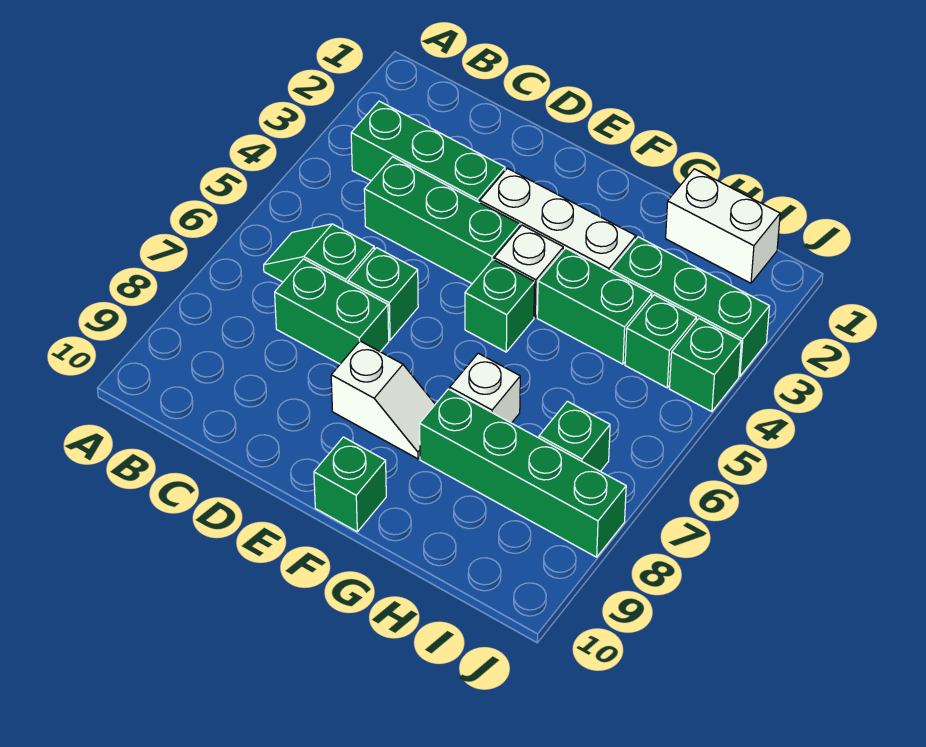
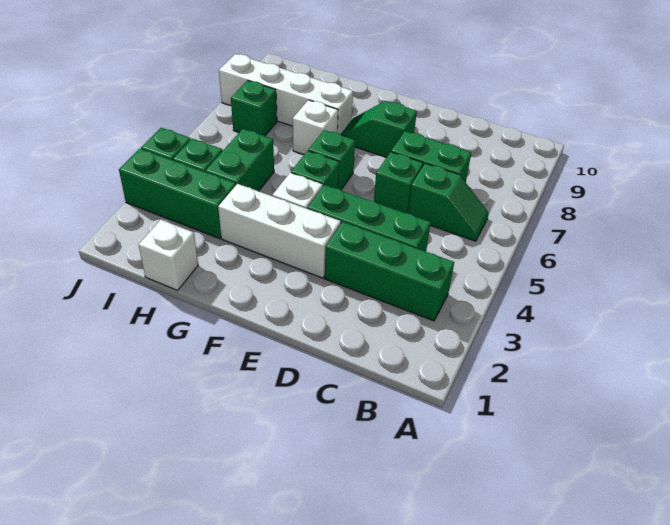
white slope E8:F8 level 1 top E -> green slope E8:F8 level 1 top E
green brick F10 level 1 -> green brick F6 level 1
green brick G4:H4 level 1 -> green brick H4:H5 level 1
green brick G8:J8 level 1 -> white brick G8:J8 level 1
white brick H1:I1 level 1 -> white brick H1 level 1

